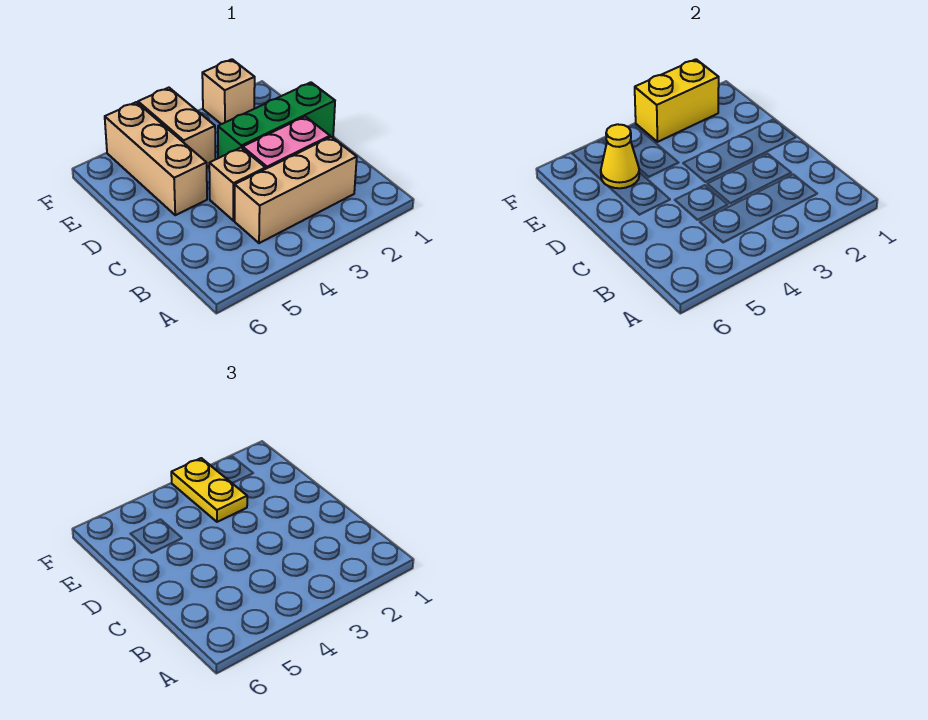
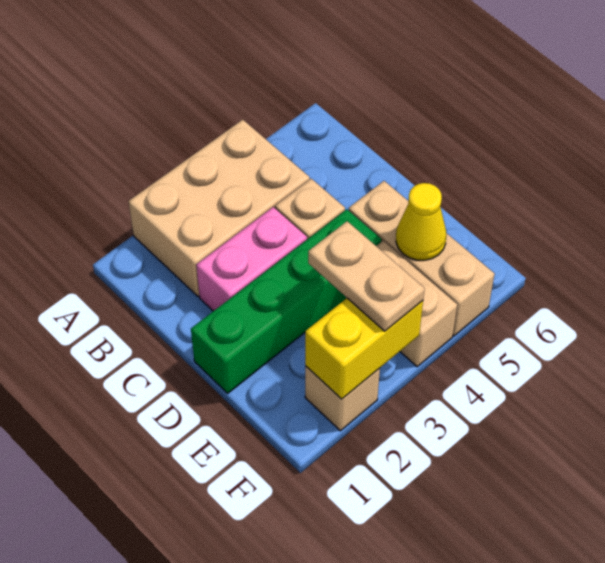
tan brick B2:B4 level 1 -> tan brick A2:B4 level 1
green brick D1:D3 level 1 -> green brick D1:D4 level 1
yellow plate E3:F3 level 3 -> tan plate E3:F3 level 3

